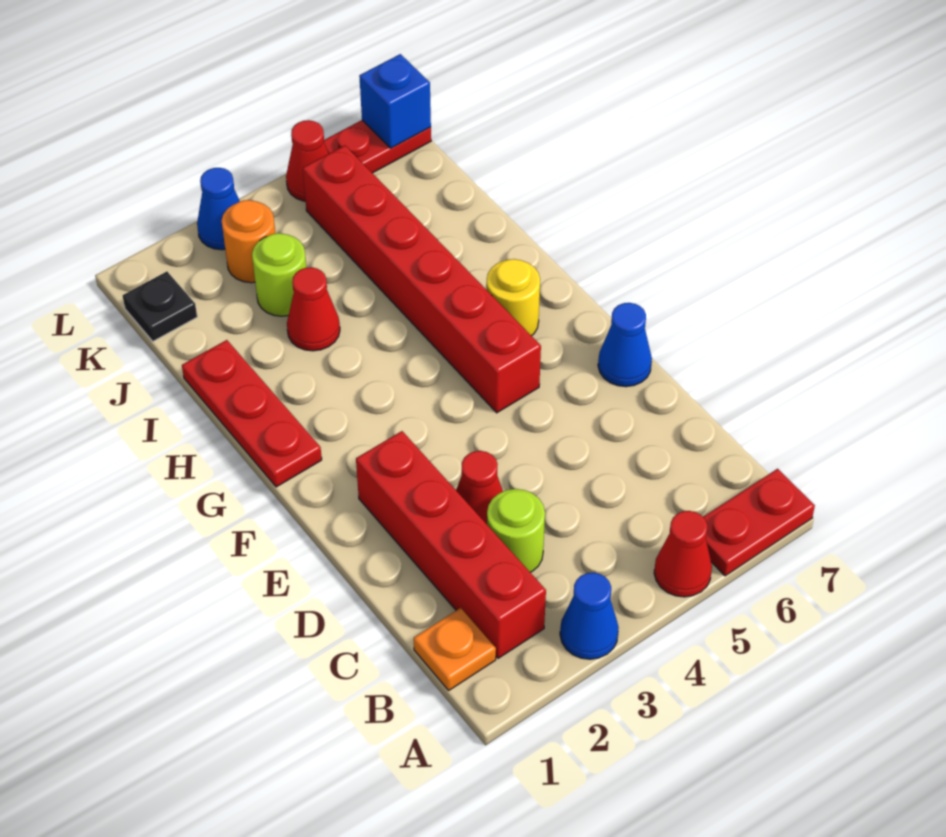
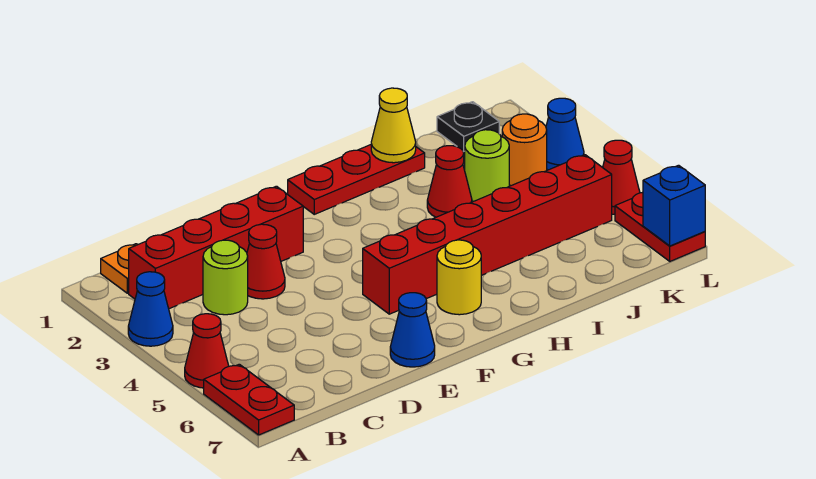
none -> yellow cone I1 level 2

